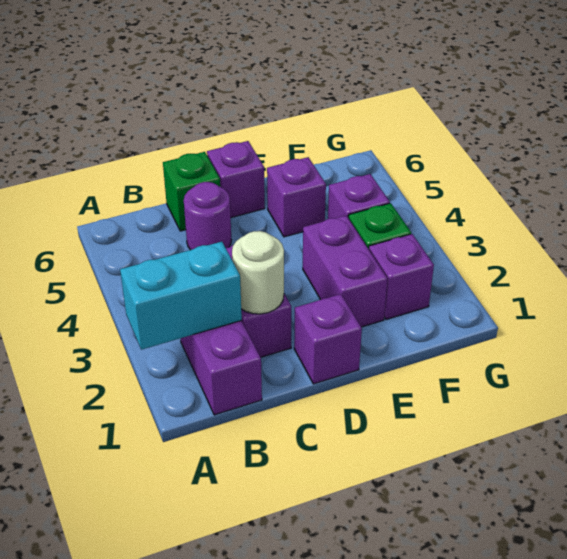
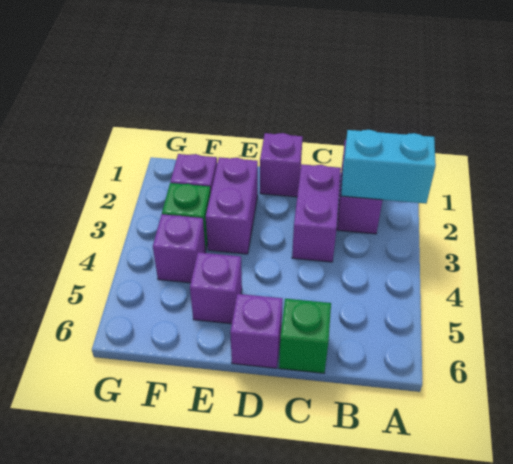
white round brick C2 level 2 -> none
purple round brick C5 level 1 -> none

